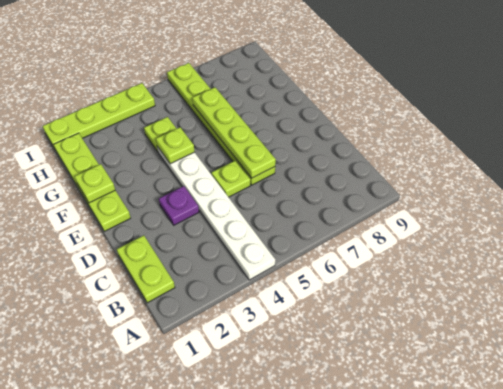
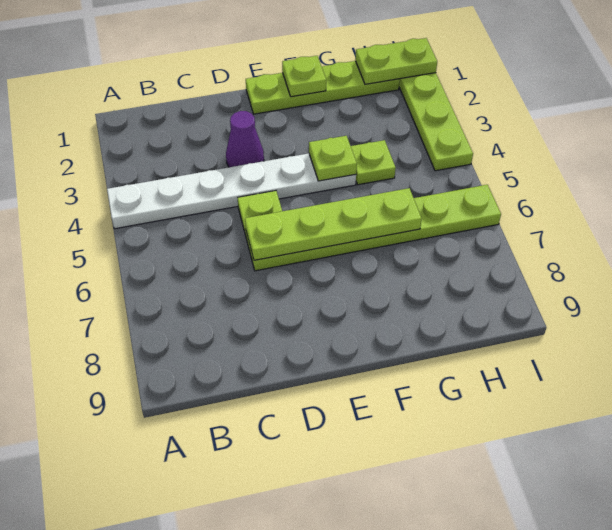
lime plate B1:C1 level 1 -> lime plate H1:I1 level 2
purple plate D3 level 1 -> purple cone D3 level 1

